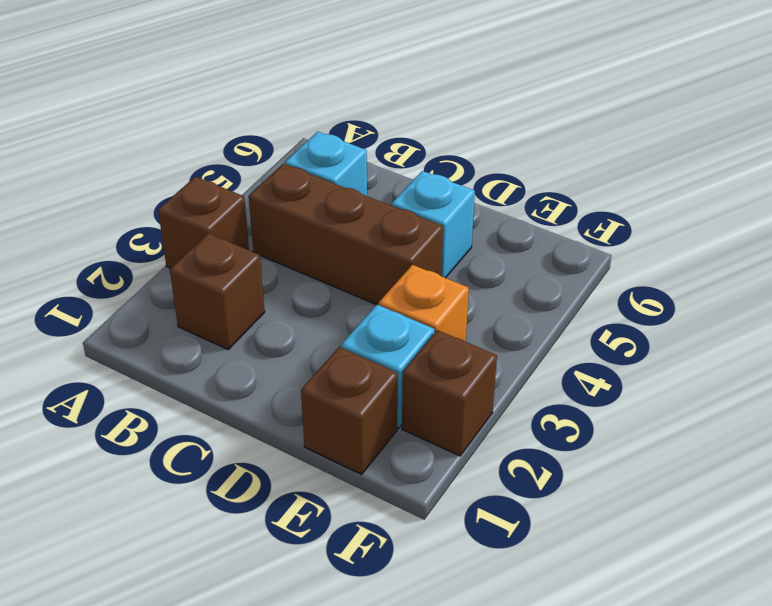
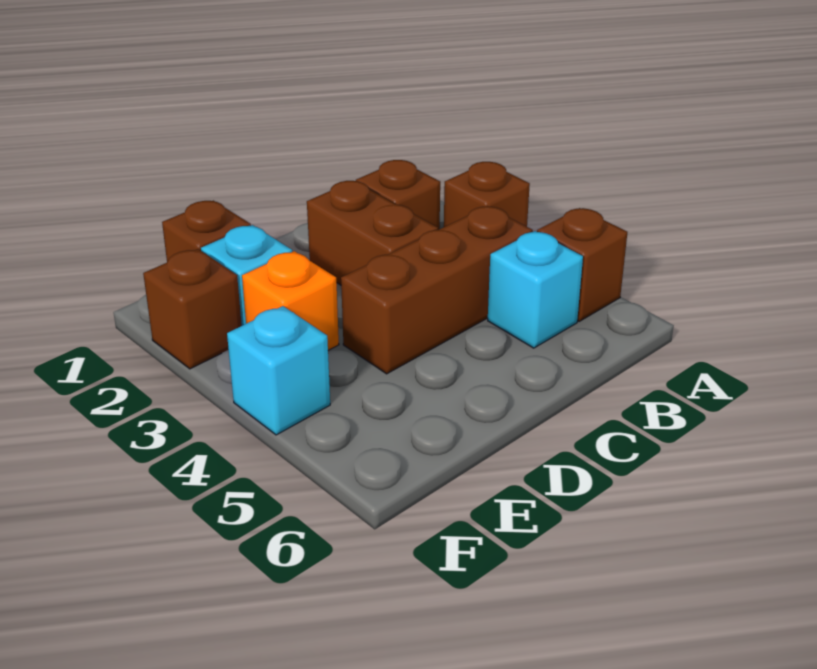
none -> brown brick A5 level 1
none -> brown brick C2:C3 level 1
cyan brick D5 level 1 -> cyan brick F4 level 1

